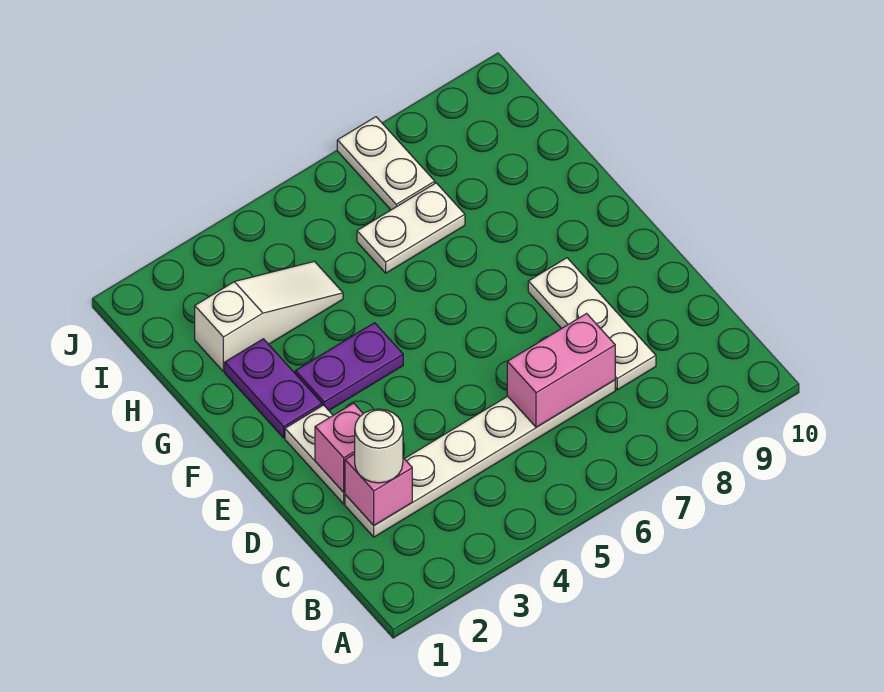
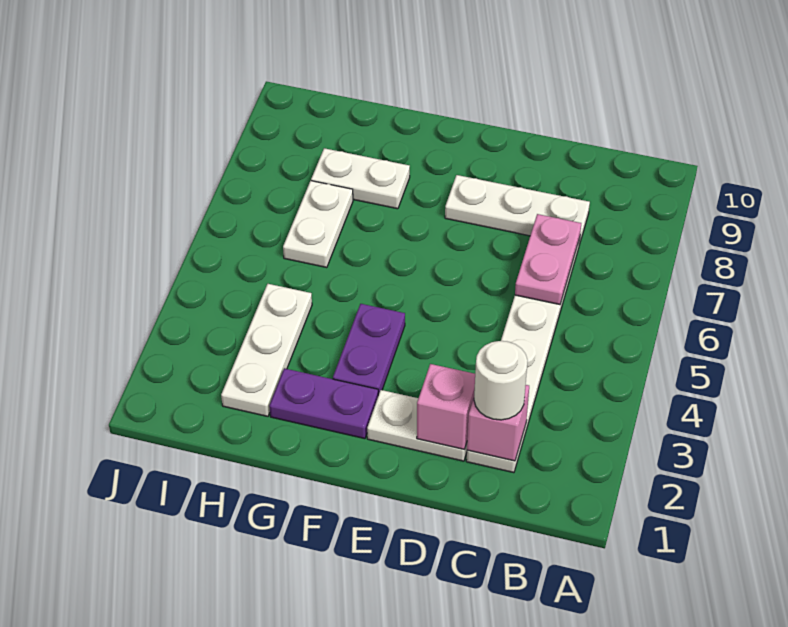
pink brick C6:C7 level 2 -> pink plate C6:C7 level 2
white slope H2:H4 level 1 top 2 -> white plate H2:H4 level 1
white plate I7:J7 level 1 -> white plate G8:H8 level 1

